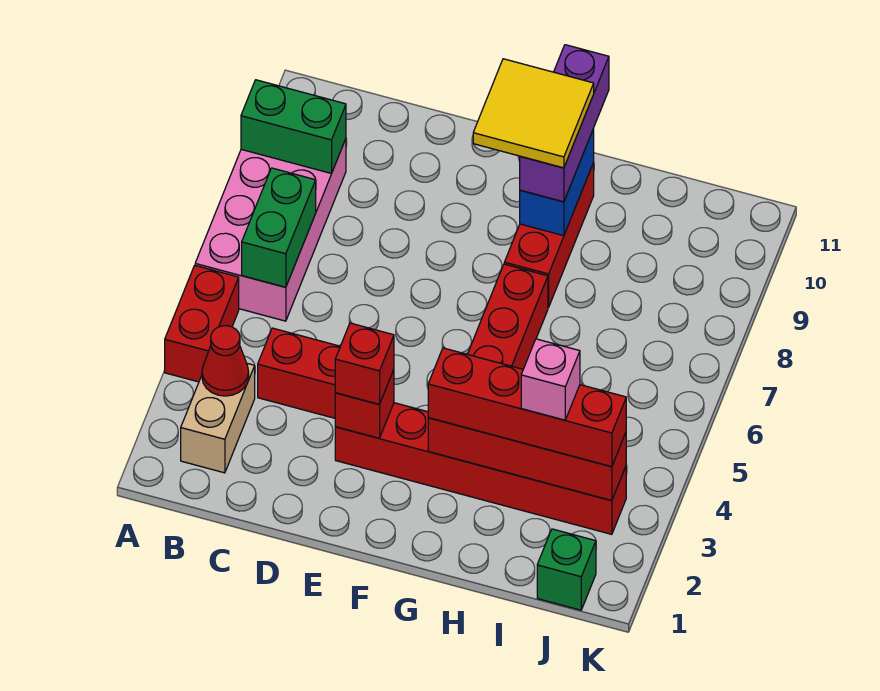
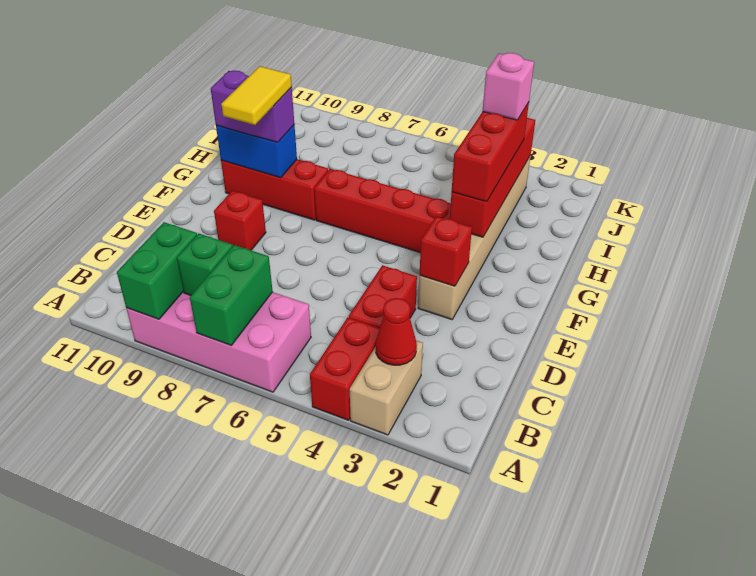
red brick A4:A5 level 1 -> red brick A4:B4 level 1
tan brick B2:B3 level 1 -> tan brick A3:B3 level 1
green brick B6:B7 level 2 -> green brick A7:B7 level 2
red brick E3:J3 level 1 -> tan brick E3:J3 level 1
red brick E3 level 3 -> red brick E9 level 1
yellow tile F9:G10 level 4 -> yellow tile F9:G9 level 4
red brick G3:J3 level 3 -> red brick G3:I3 level 3
purple brick G9:G11 level 3 -> purple brick G9:G10 level 3
green brick J1 level 1 -> green brick B8 level 2

